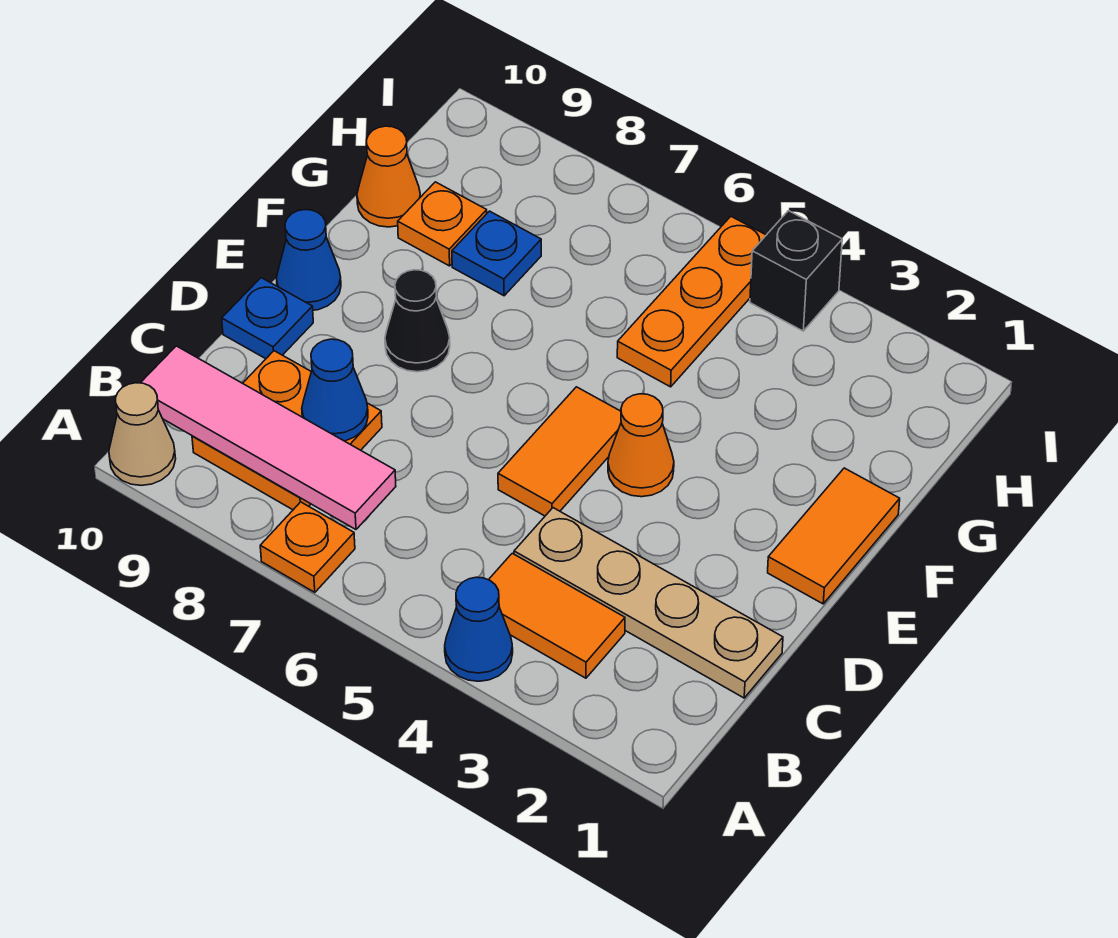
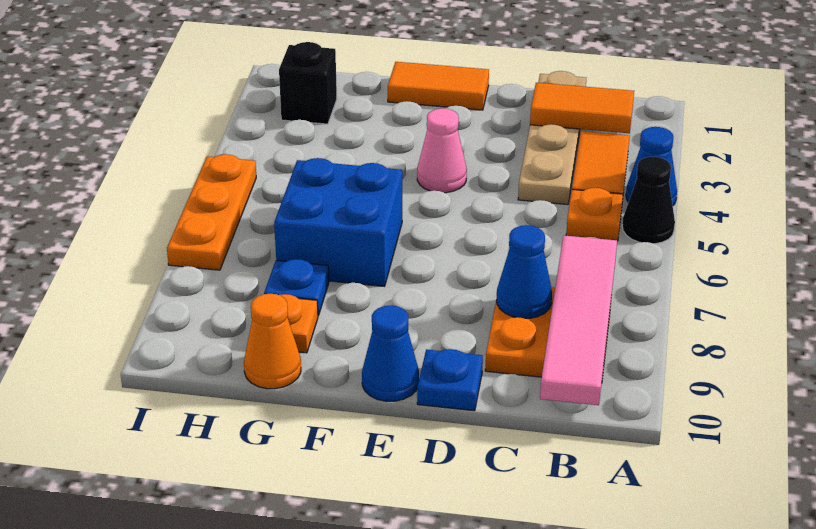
orange plate A7 level 1 -> orange plate B5 level 1
tan cone A10 level 1 -> none
orange tile D5:E5 level 1 -> orange tile B2:C2 level 2
orange cone E4 level 1 -> pink cone E4 level 1
black cone E8 level 1 -> black cone A5 level 1
none -> blue brick F6:G7 level 1
orange plate G5:I5 level 1 -> orange plate I5:I7 level 1
black brick I4 level 1 -> black brick H2 level 1

